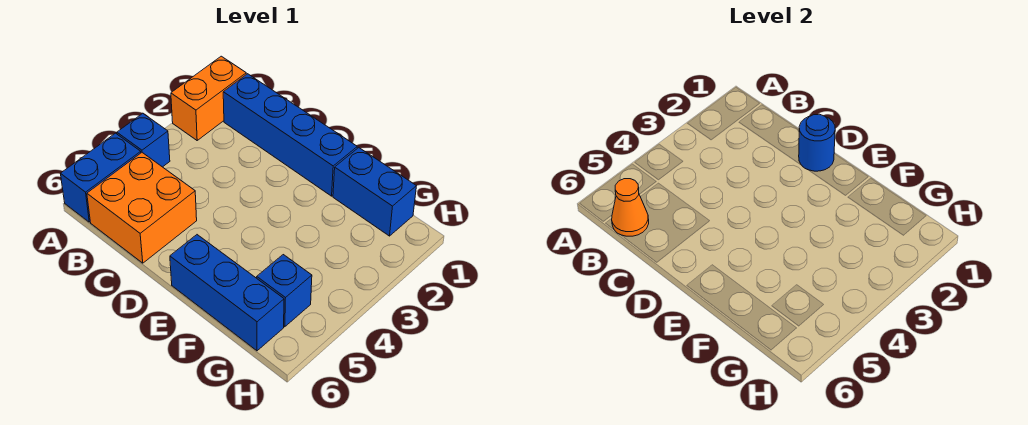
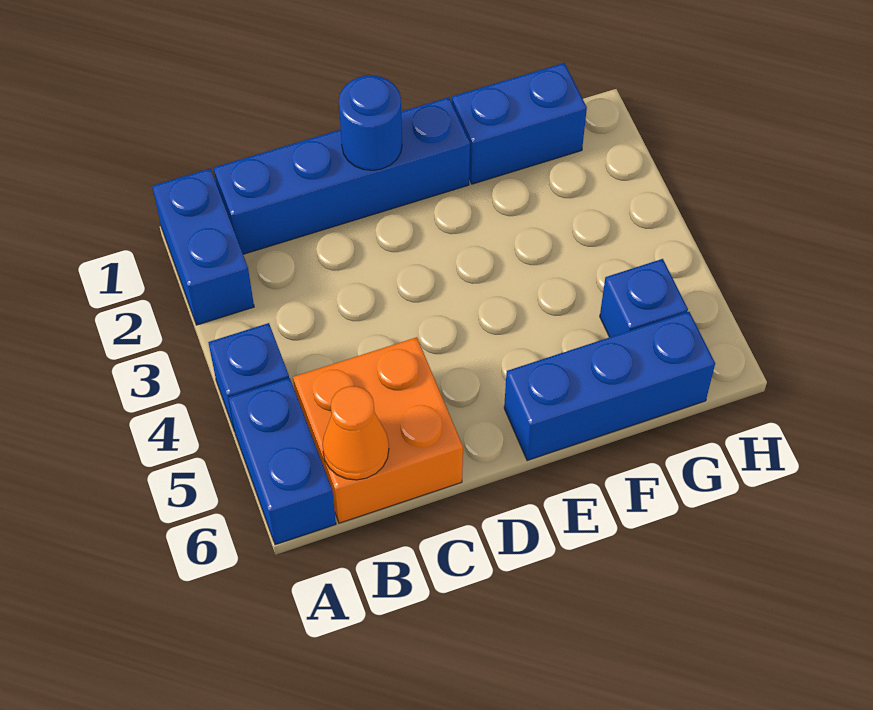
orange brick A1:A2 level 1 -> blue brick A1:A2 level 1

